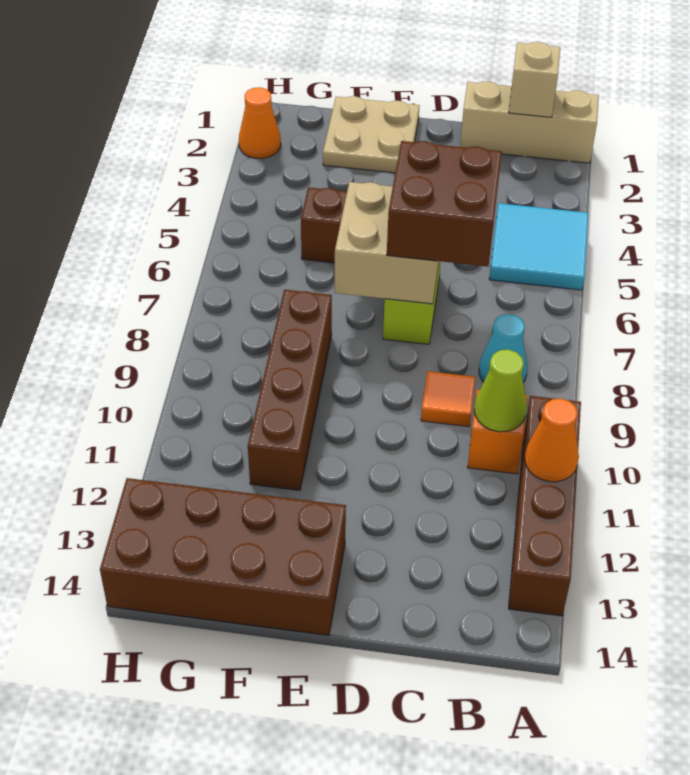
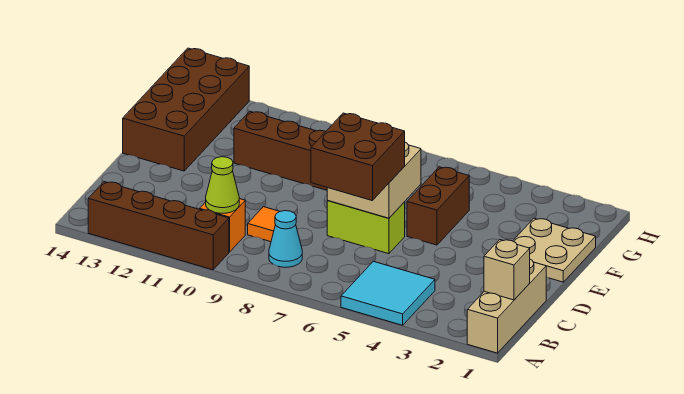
orange cone A11 level 2 -> none
orange cone H2 level 1 -> none

